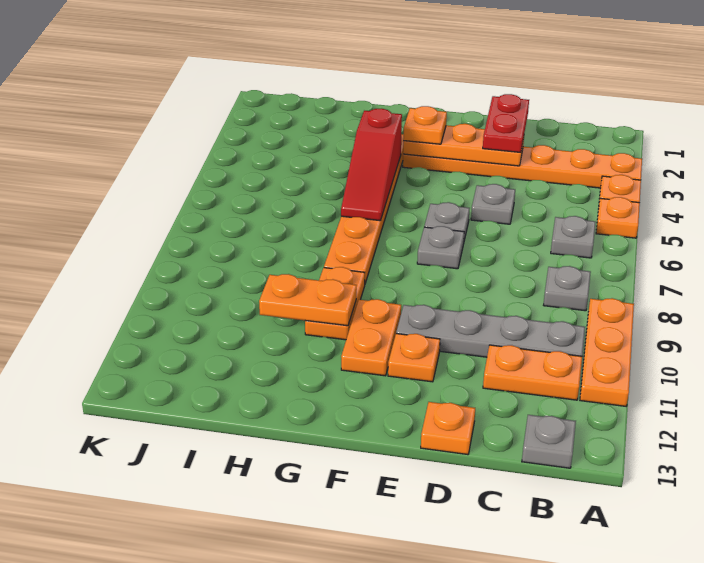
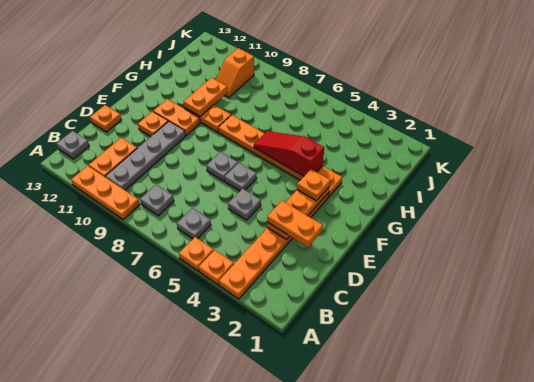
red plate D2:D3 level 3 -> orange plate D2:D3 level 3
none -> orange slope I10:J10 level 1 top J

